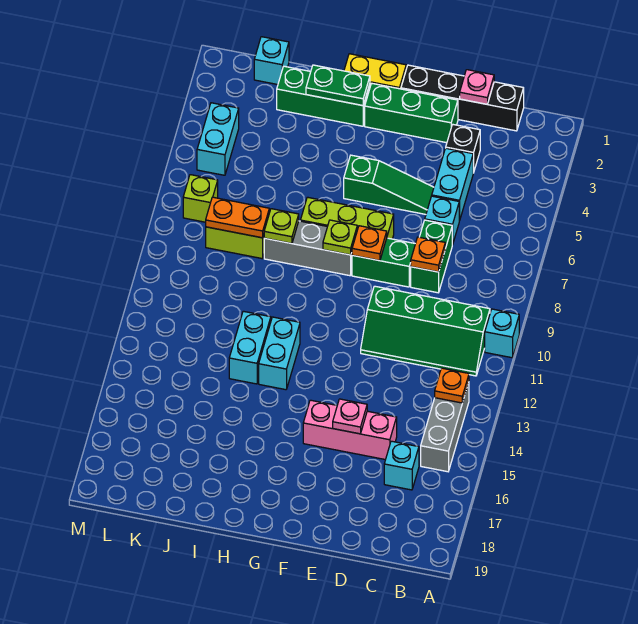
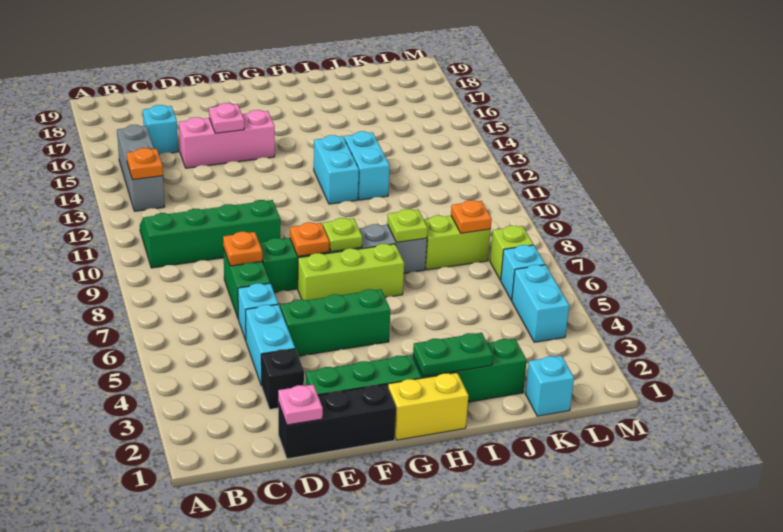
cyan brick A10 level 1 -> cyan brick L6 level 1
black brick C1:F1 level 1 -> black brick D1:F1 level 1
green slope E5:G5 level 1 top G -> green brick E5:G5 level 1
orange plate J8:K8 level 2 -> orange plate K8 level 2

